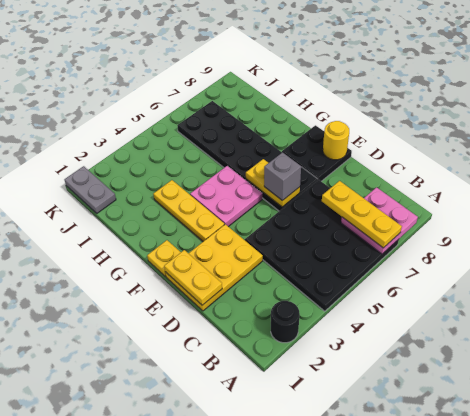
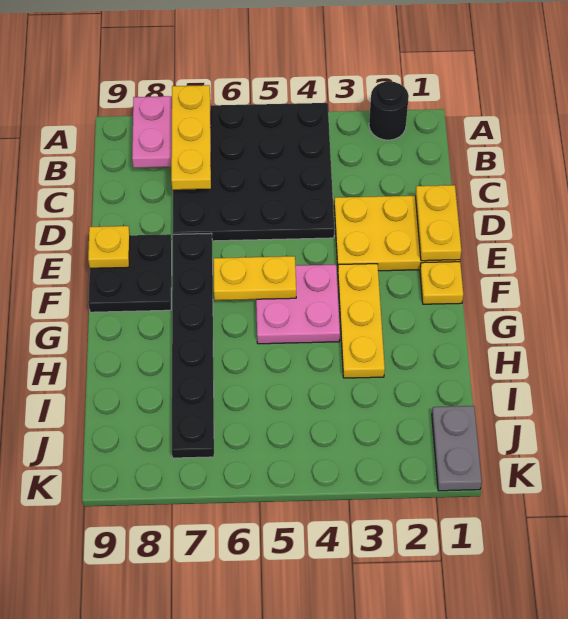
black plate E6:J7 level 1 -> black plate E7:J7 level 1
yellow plate E6:F6 level 2 -> yellow plate F5:F6 level 2
grey brick E6 level 3 -> none
yellow round brick E9 level 2 -> yellow plate E9 level 2

